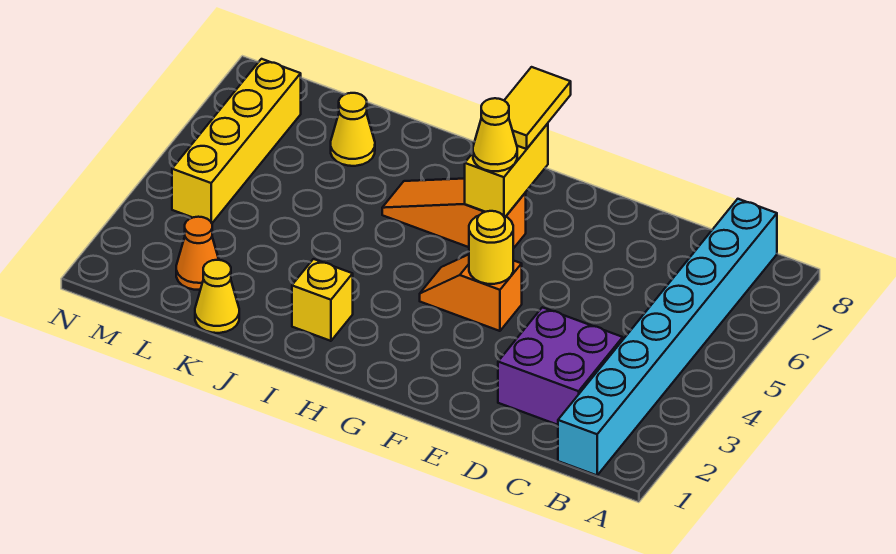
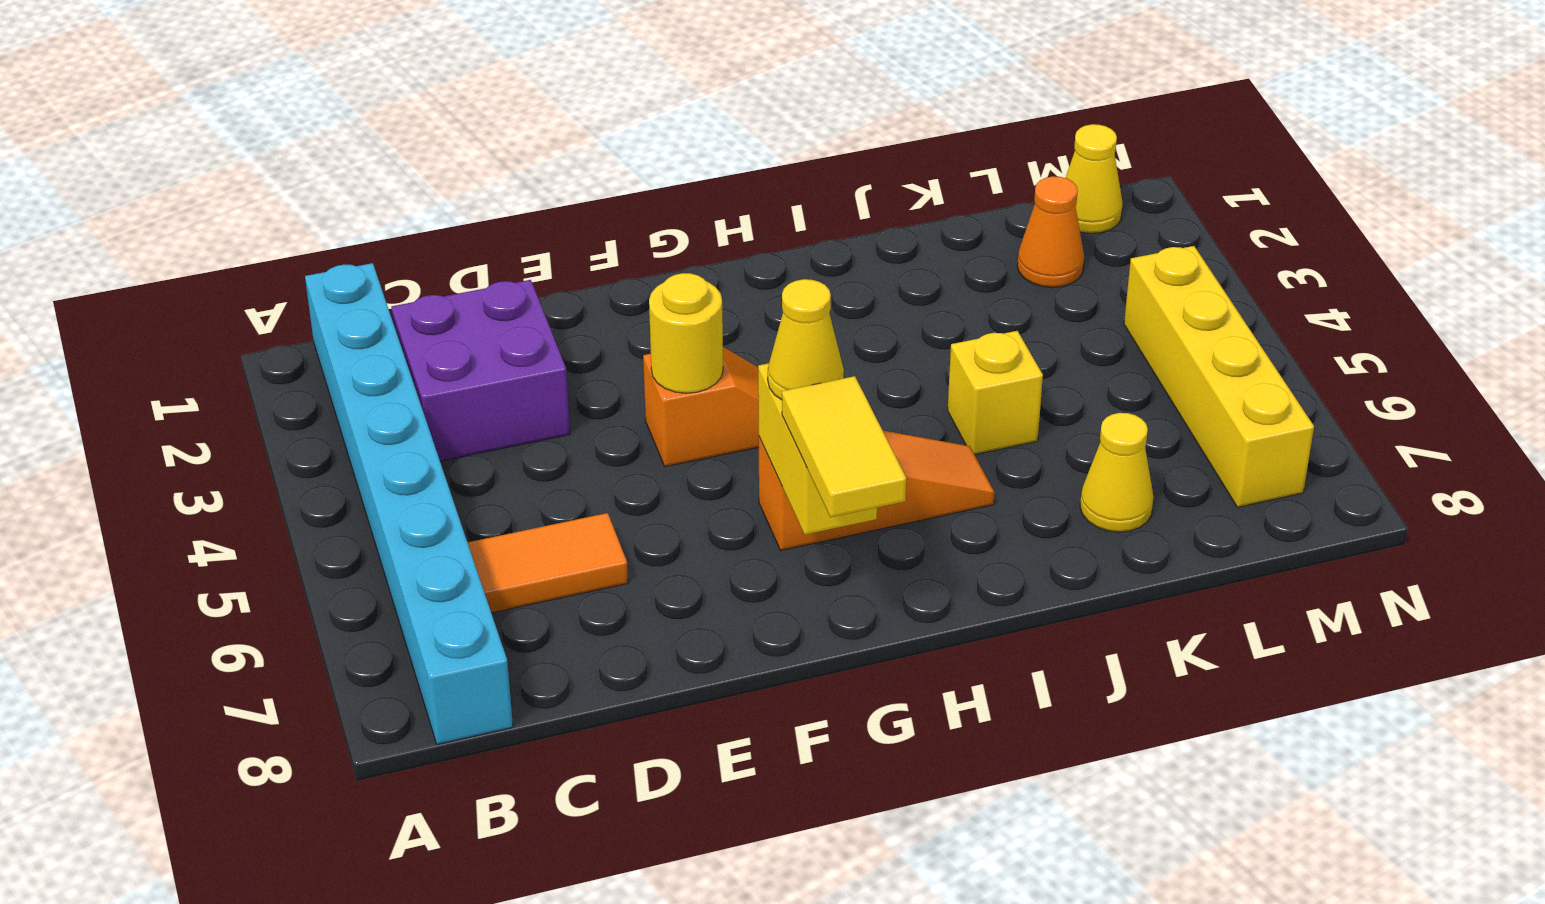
none -> orange tile C6:D6 level 1
yellow brick I2 level 1 -> yellow brick J5 level 1
yellow cone K1 level 1 -> yellow cone M1 level 1

